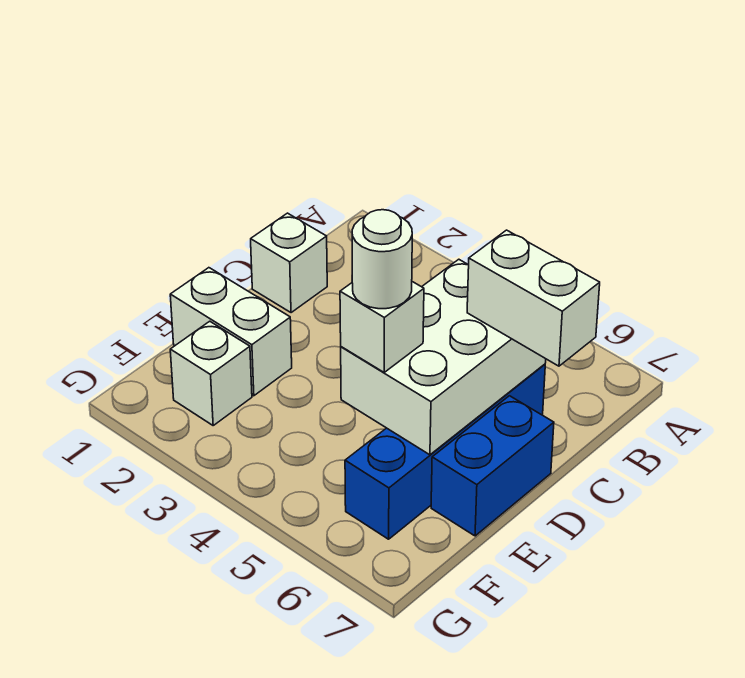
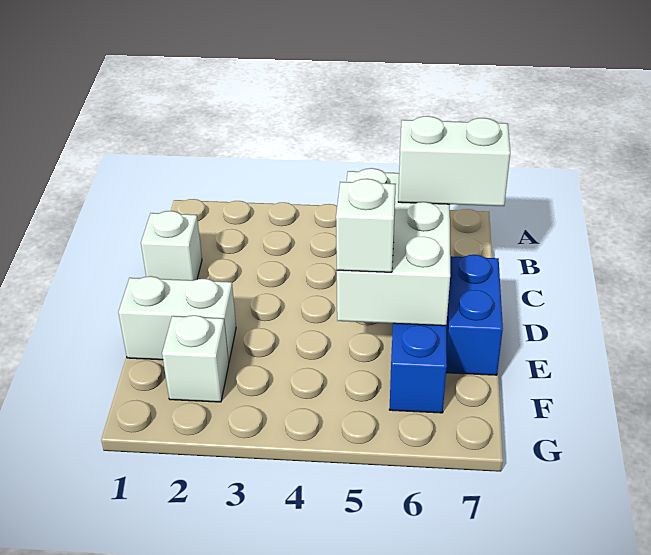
white round brick E5 level 4 -> none

